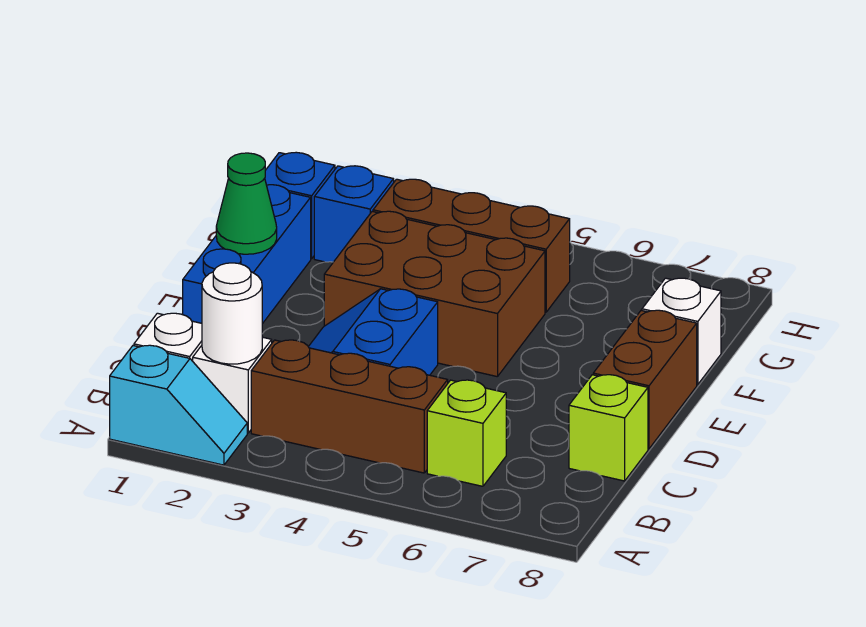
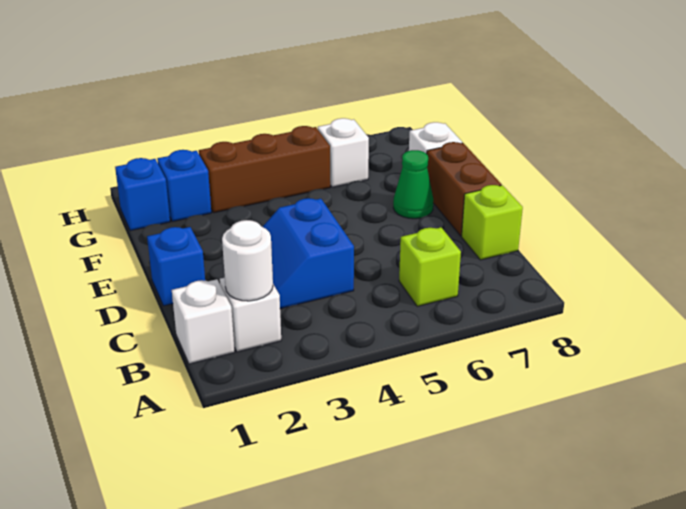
cyan slope A1:A2 level 1 top 1 -> none
brown brick B3:B5 level 1 -> none
blue brick D1:F1 level 1 -> blue brick D1 level 1
green cone E1 level 2 -> green cone E7 level 1
brown brick E3:F5 level 1 -> none
none -> white brick G6 level 1

